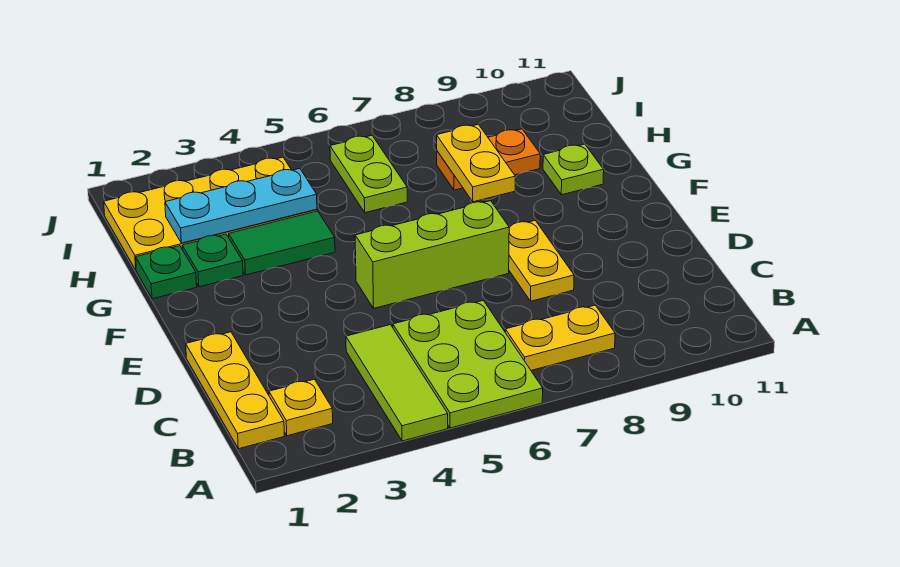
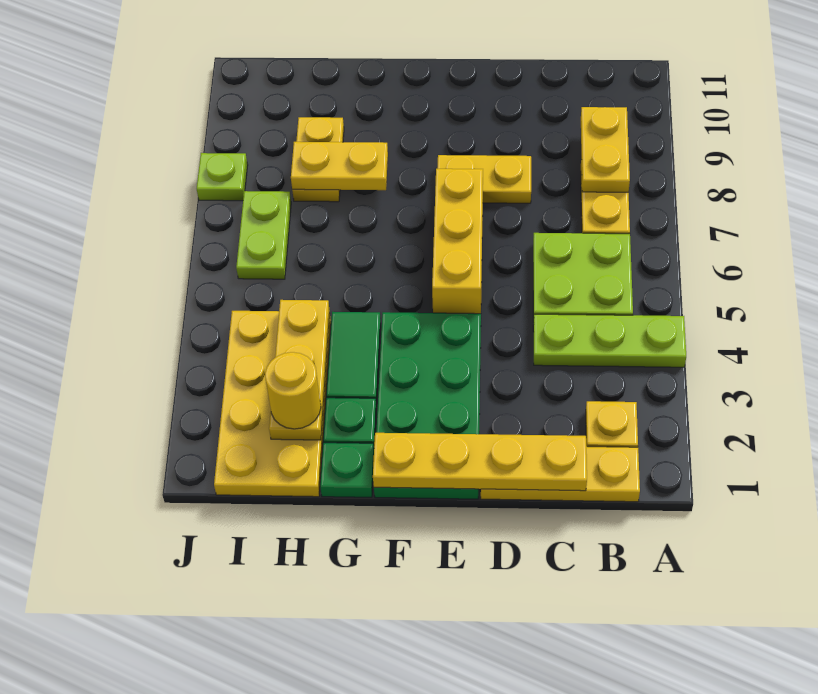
lime tile A4:C4 level 1 -> lime plate A4:C4 level 1
lime plate A5:C6 level 1 -> lime plate B5:C6 level 1
none -> yellow plate B8:B9 level 2
none -> yellow plate C1:F1 level 2
none -> green plate E1:F4 level 1
lime brick E5:E7 level 1 -> yellow brick E5:E7 level 1
lime plate G10 level 1 -> lime plate J8 level 1
cyan plate H2:H4 level 2 -> yellow plate H2:H4 level 2
none -> yellow round brick H2 level 3
lime plate H6:I6 level 1 -> lime plate I6:I7 level 1
orange plate H8:H9 level 1 -> yellow plate H8:H9 level 1

